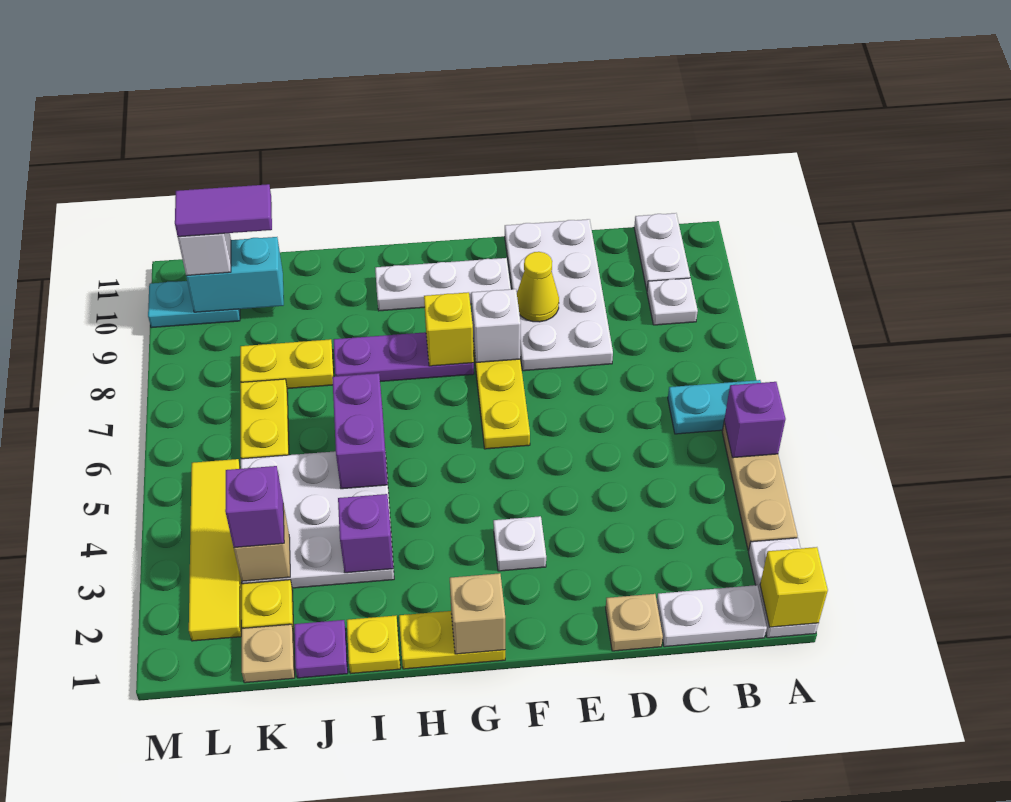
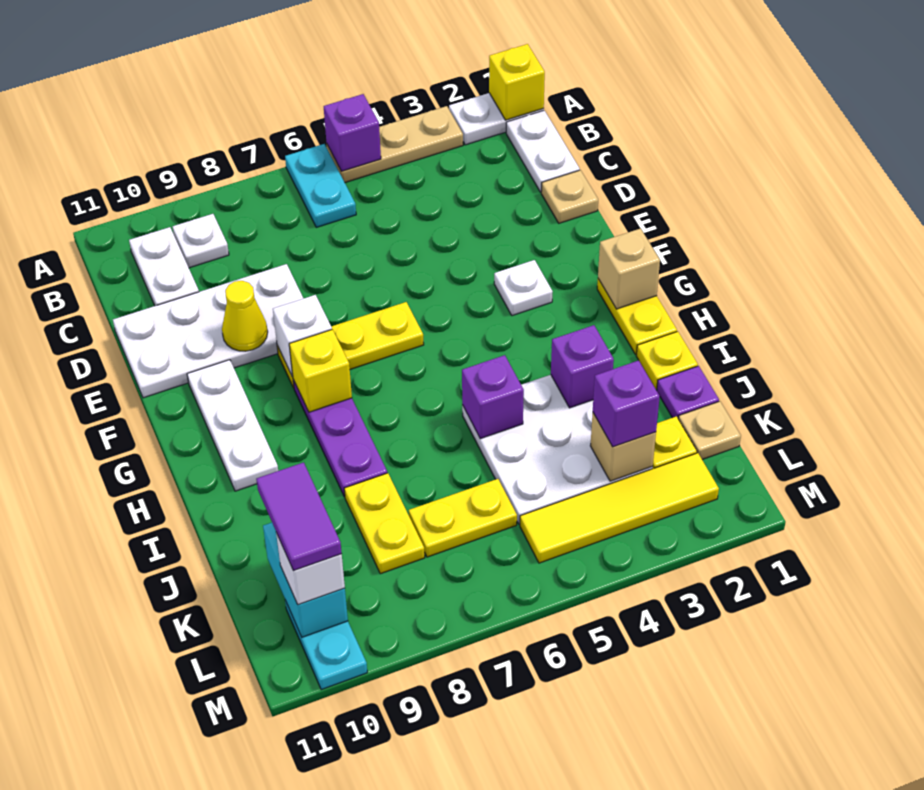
white plate B10:B11 level 1 -> white plate B10:C10 level 1
purple brick I5:I6 level 2 -> purple brick I5 level 2

